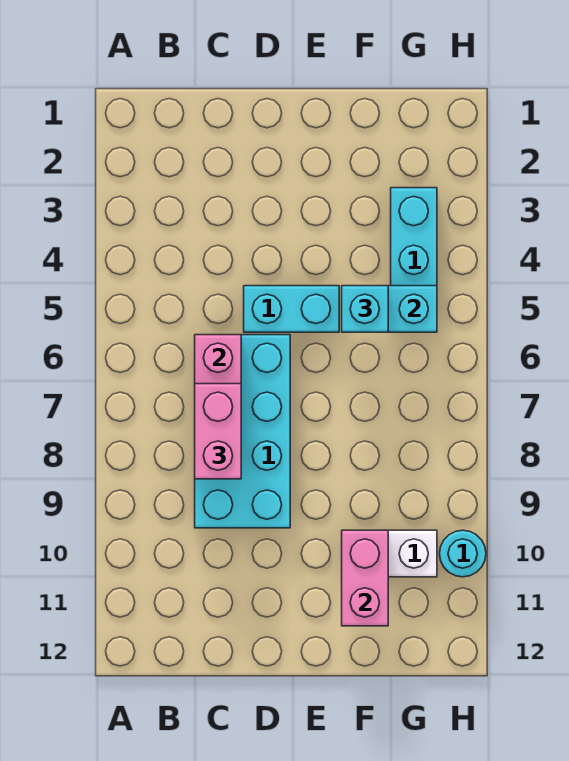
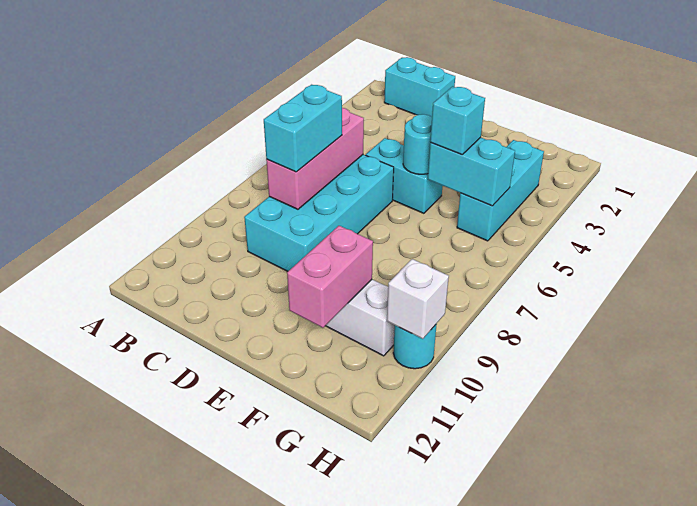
none -> cyan brick B1:C1 level 1
pink brick C7:C8 level 3 -> cyan brick C7:C8 level 3
none -> cyan round brick E5 level 2
none -> white brick H10 level 2

